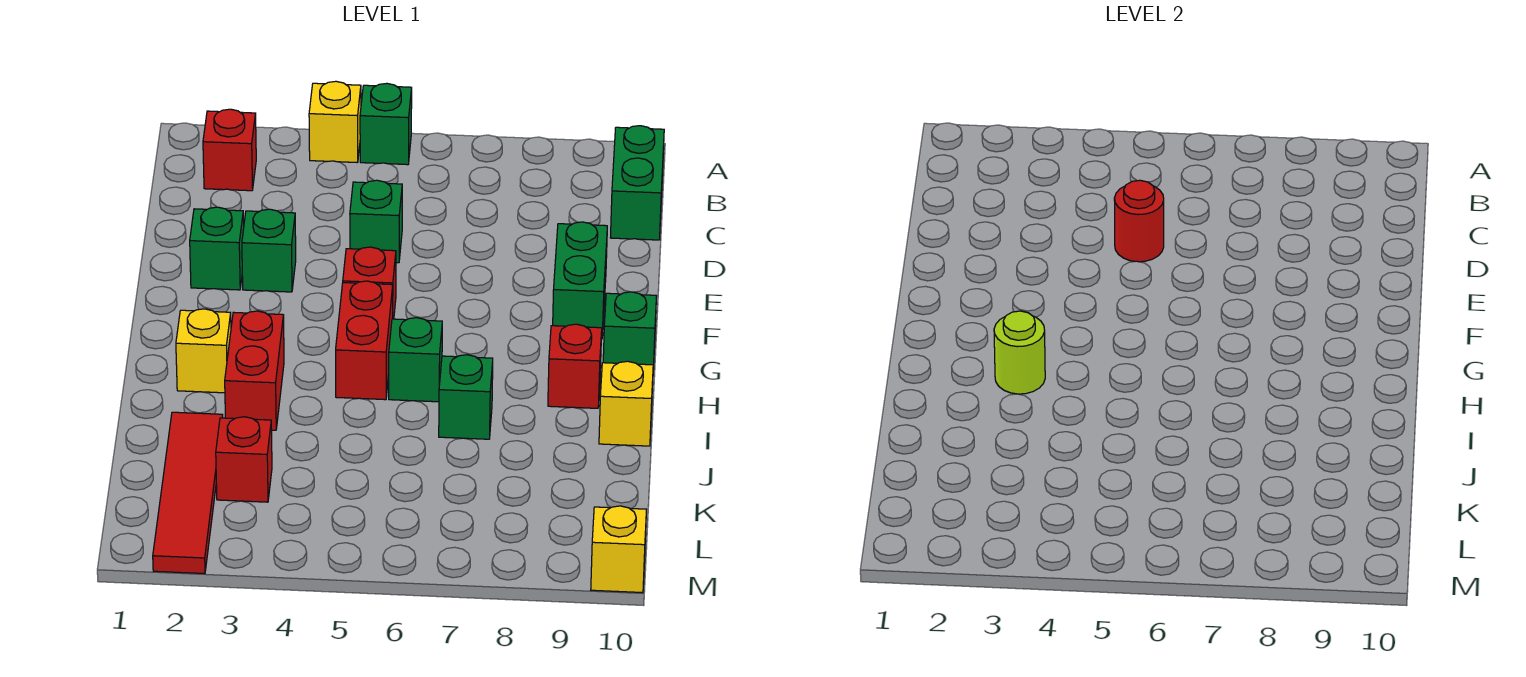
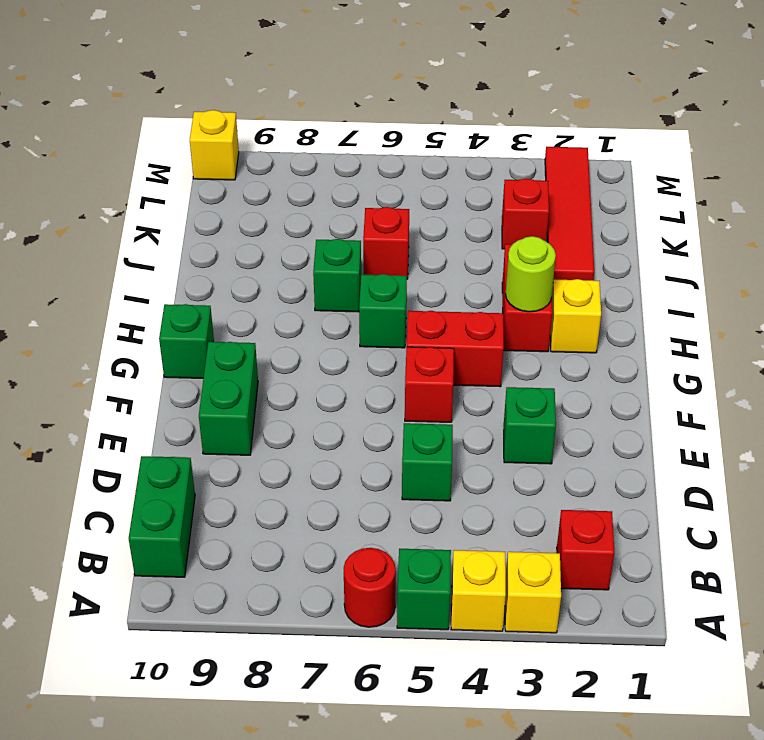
red round brick D5 level 2 -> red round brick A6 level 1
green brick E2 level 1 -> none
red brick G5:H5 level 1 -> red brick G4:G5 level 1
red brick H9 level 1 -> red brick J6 level 1
yellow brick I10 level 1 -> yellow brick A3 level 1

